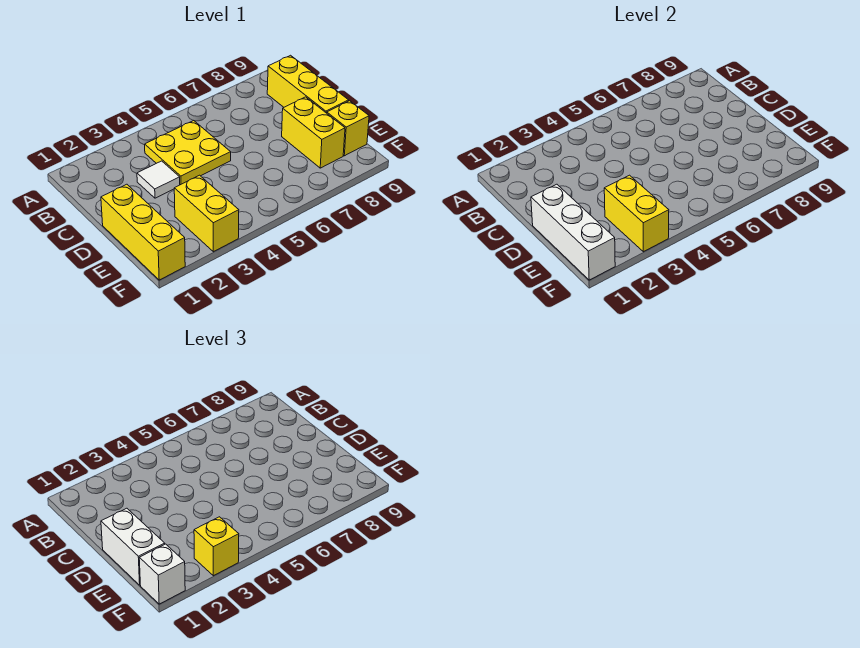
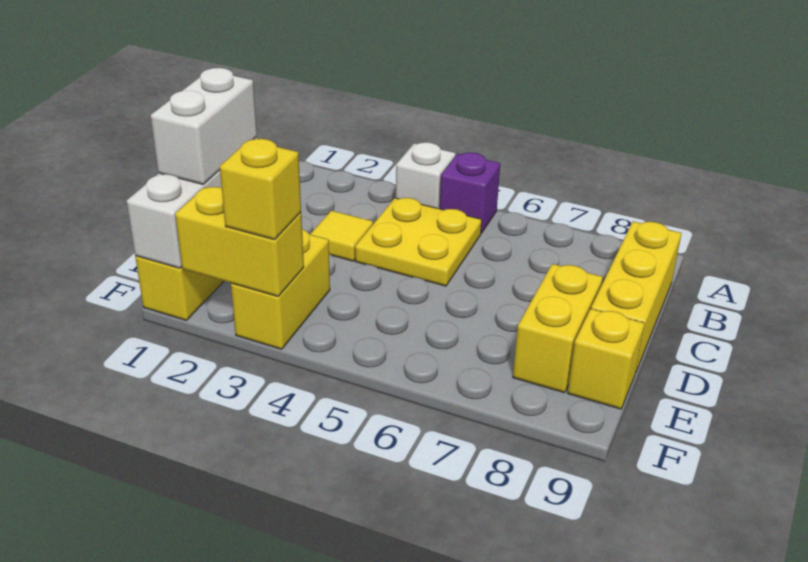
none -> purple brick A5 level 1
white tile C3 level 1 -> yellow tile C3 level 1
yellow brick E3:F3 level 2 -> yellow brick F2:F3 level 2
white brick F1 level 3 -> white brick A4 level 1

